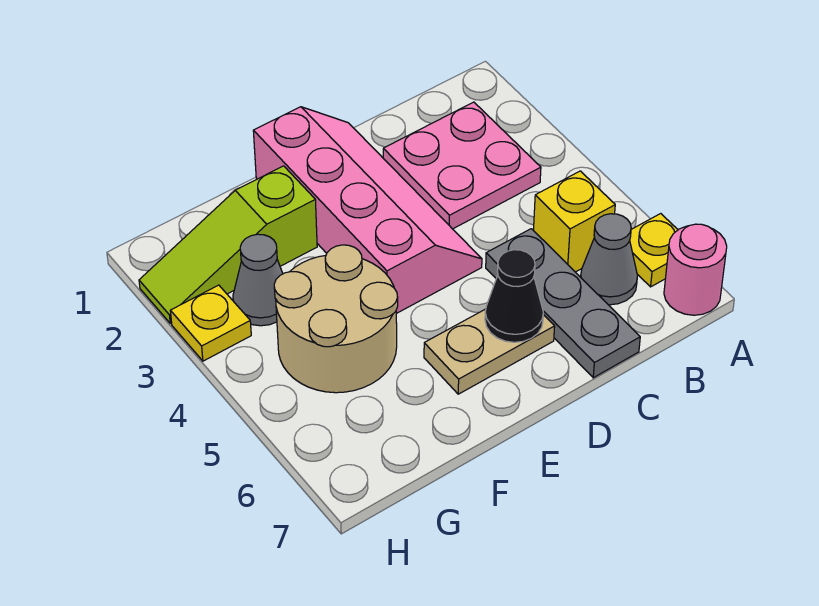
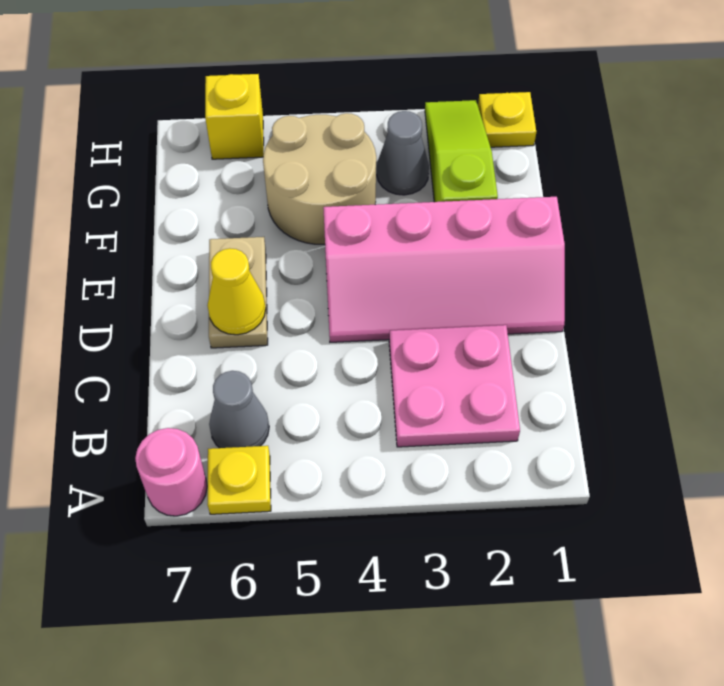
yellow brick B5 level 1 -> yellow brick H6 level 1
grey plate C5:C7 level 1 -> none
black cone D6 level 2 -> yellow cone D6 level 2
yellow plate H3 level 1 -> yellow plate H1 level 1

